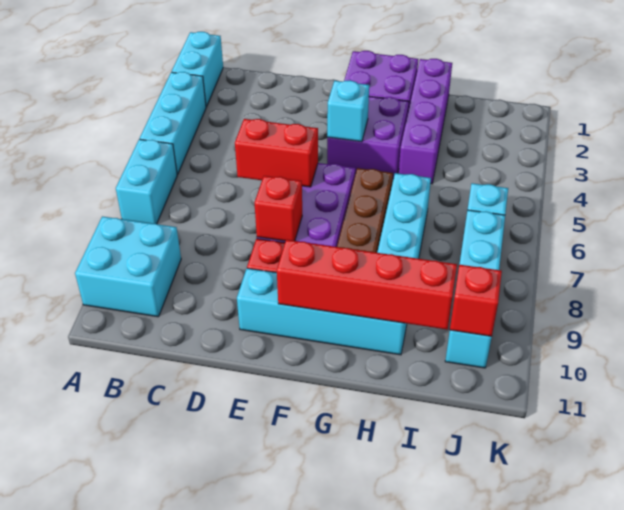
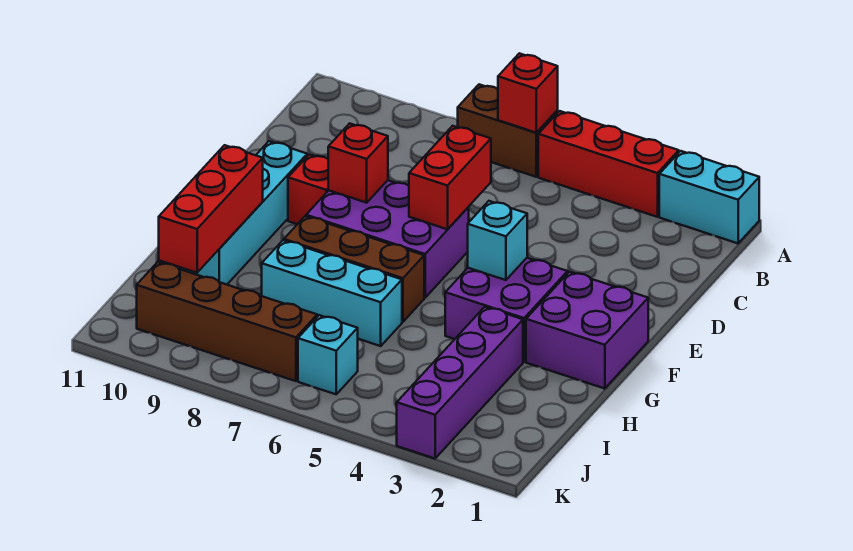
cyan brick A3:A5 level 1 -> red brick A3:A5 level 1
cyan brick A6:A7 level 1 -> brown brick A6:A7 level 1
cyan brick A9:B10 level 1 -> none
red brick F10:I10 level 2 -> red brick G10:I10 level 2
purple brick H1:H4 level 1 -> purple brick H3:K3 level 1
cyan brick J7:J10 level 1 -> brown brick J7:J10 level 1
red brick J10 level 2 -> red brick A6 level 2

